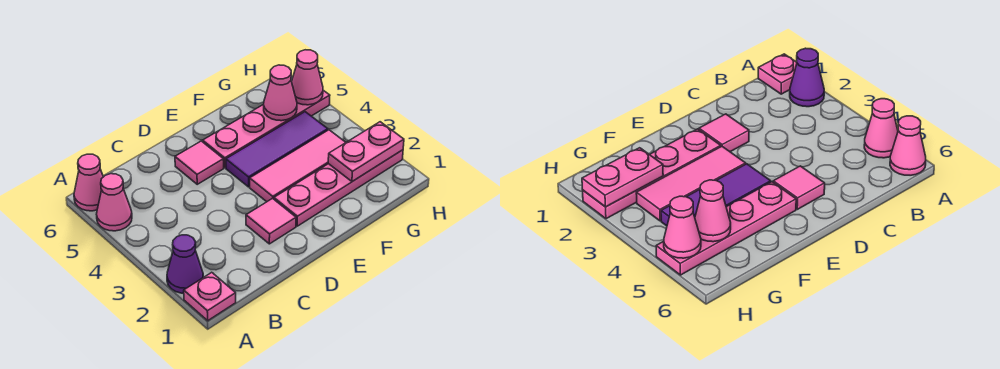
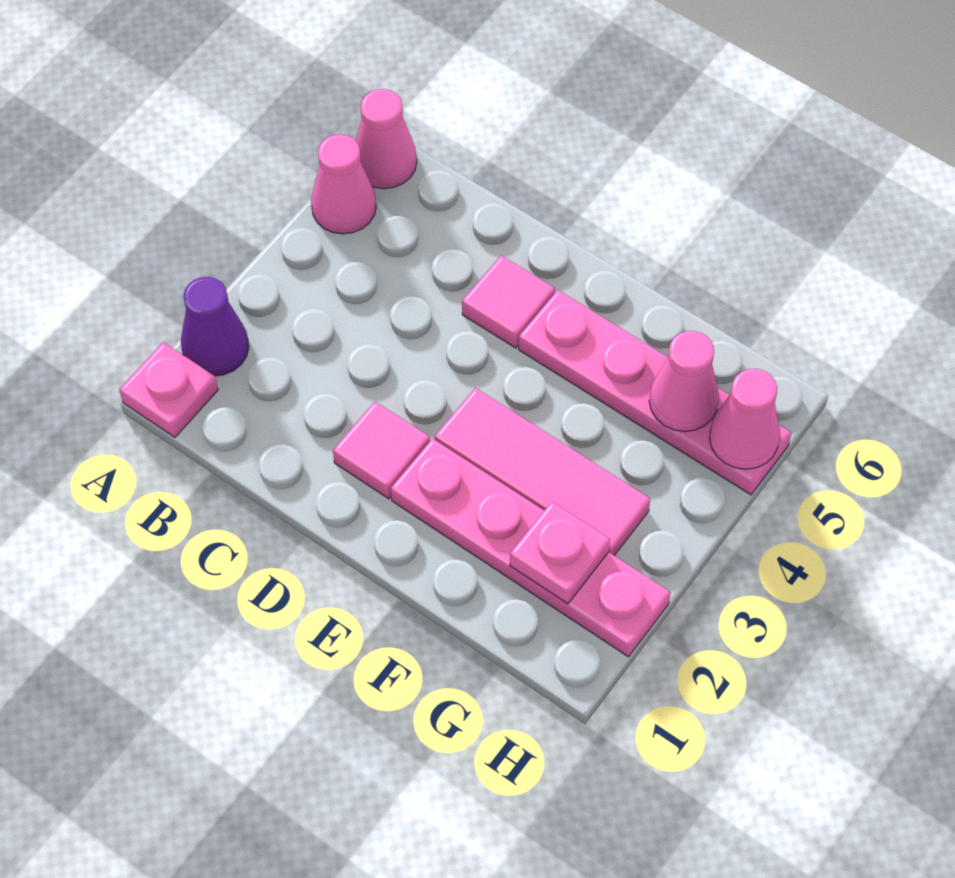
purple tile E4:G4 level 1 -> none
pink plate G2:H2 level 2 -> pink plate G2 level 2

